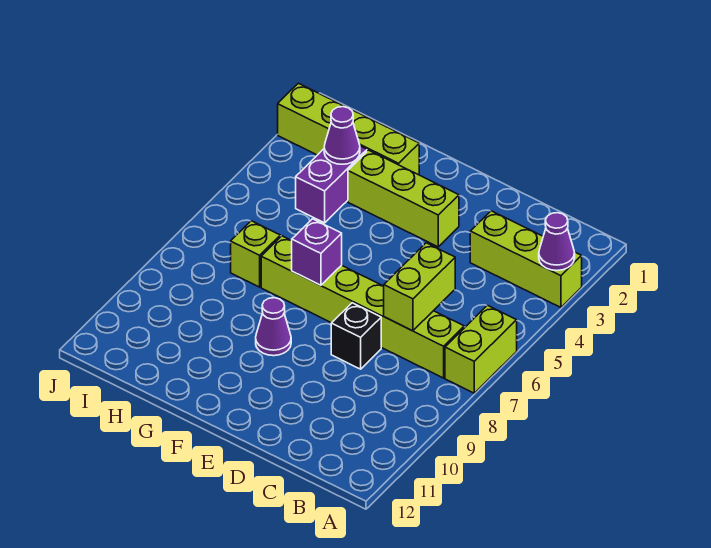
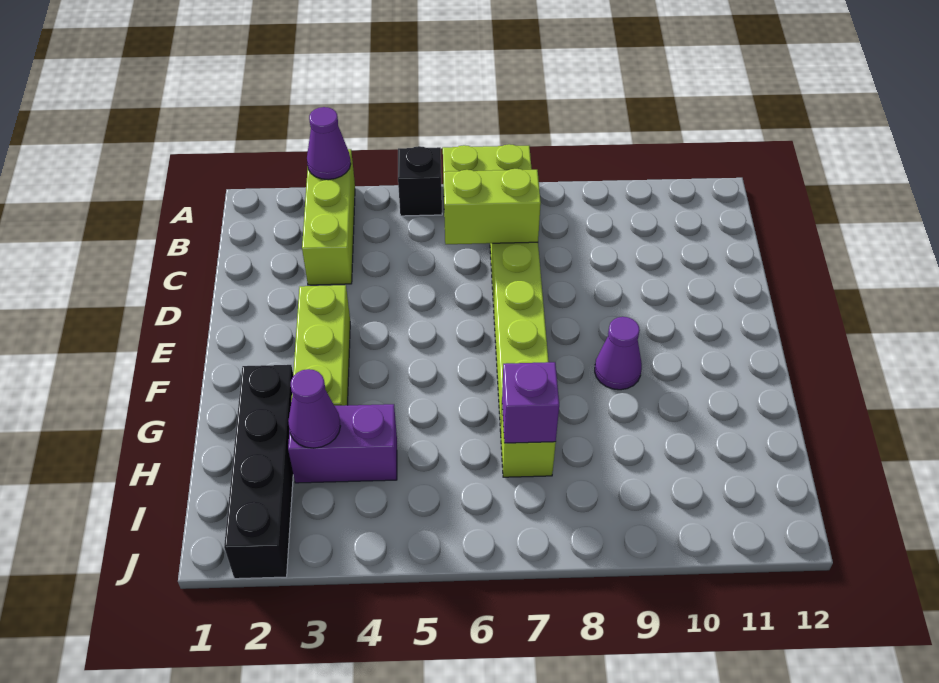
black brick D8 level 1 -> black brick A5 level 1
purple brick F7 level 2 -> purple brick H7 level 2
lime brick G2:J2 level 1 -> black brick G2:J2 level 1

